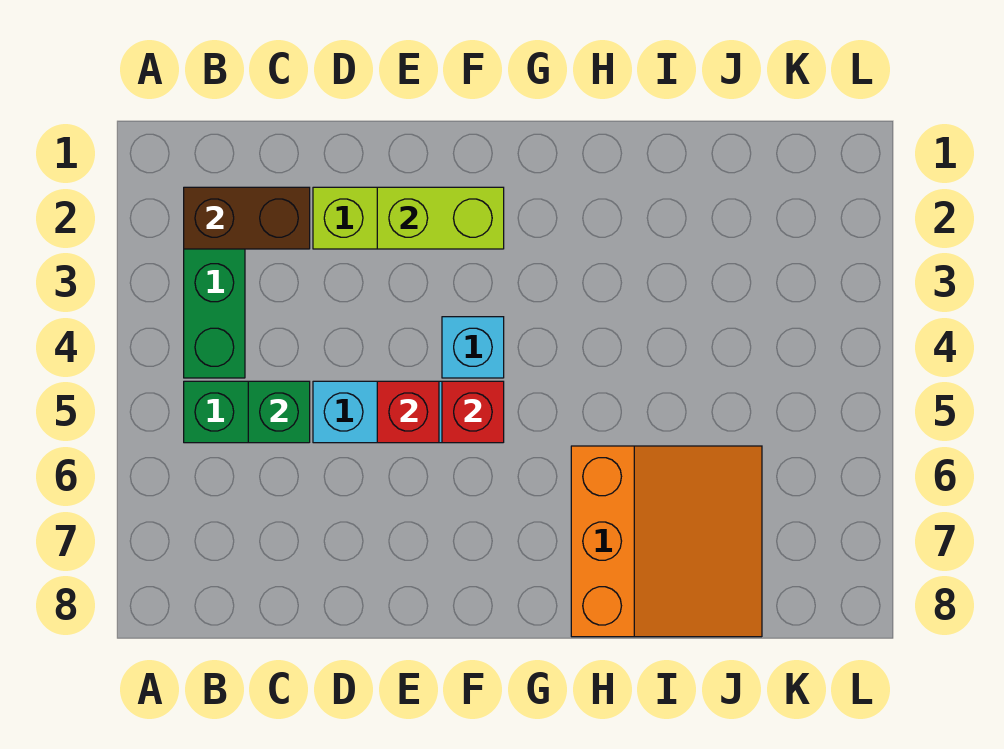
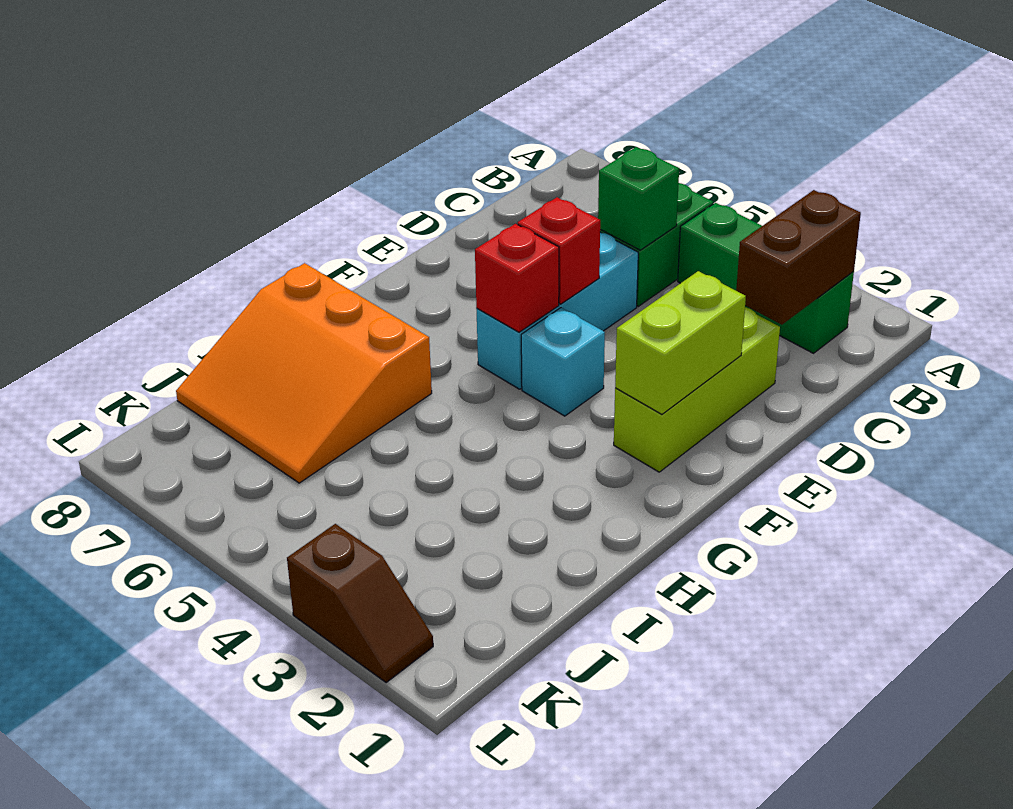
none -> brown slope L2:L3 level 1 top 3

